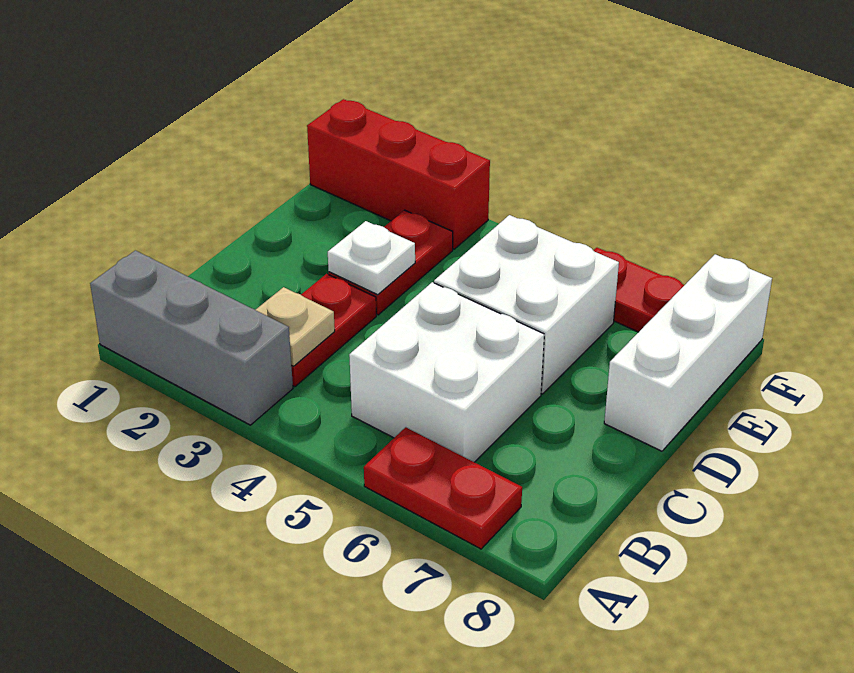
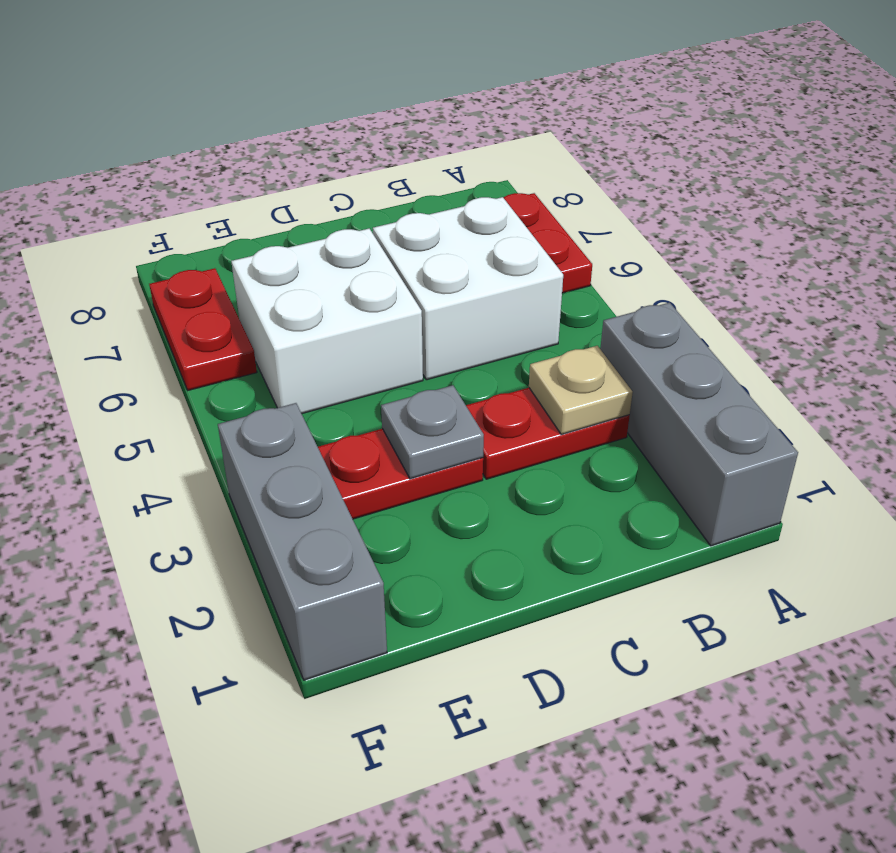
white plate D3 level 2 -> grey plate D3 level 2
white brick D8:F8 level 1 -> none
red brick F1:F3 level 1 -> grey brick F1:F3 level 1

